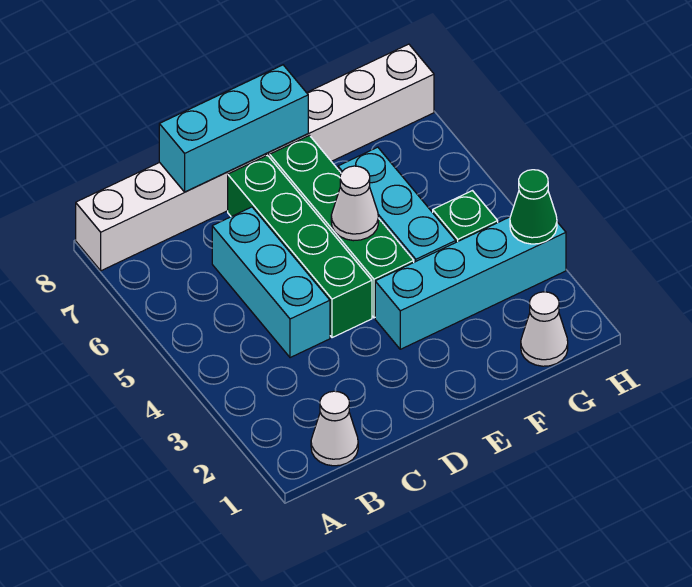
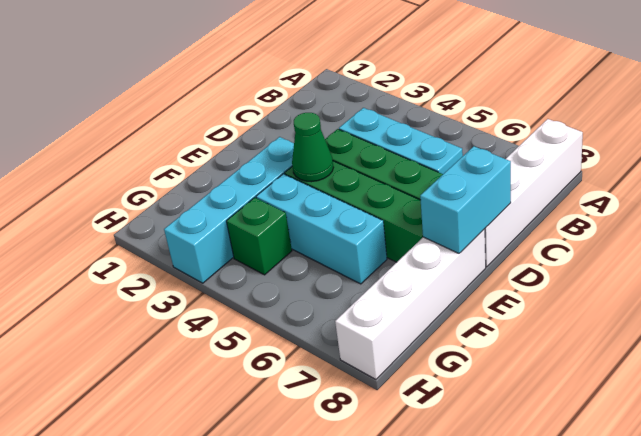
white cone B1 level 1 -> none
cyan brick C8:E8 level 2 -> cyan brick D8:E8 level 2
white cone E5 level 2 -> none
white cone G1 level 1 -> none
green cone H3 level 2 -> green cone E4 level 2

